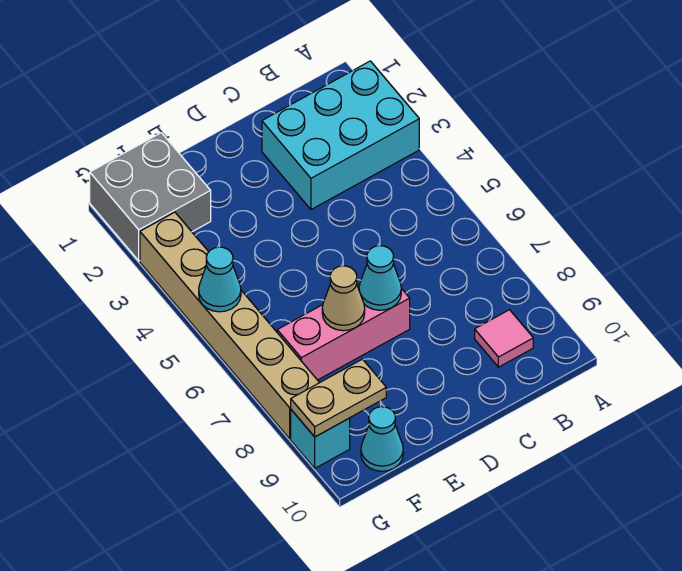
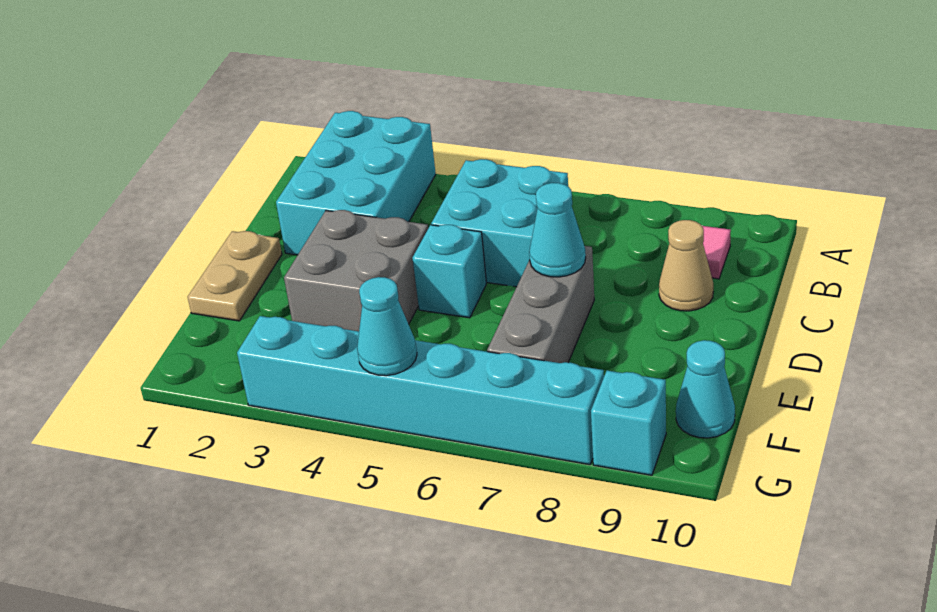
none -> cyan brick B5:C6 level 1
none -> cyan brick D5 level 1
pink brick D7:F7 level 1 -> grey brick D7:F7 level 1
tan cone E7 level 2 -> tan cone C9 level 1
grey brick F1:G2 level 1 -> grey brick D3:E4 level 1
tan plate F9:G9 level 2 -> tan plate D1:E1 level 1
tan brick G3:G8 level 1 -> cyan brick G3:G8 level 1

